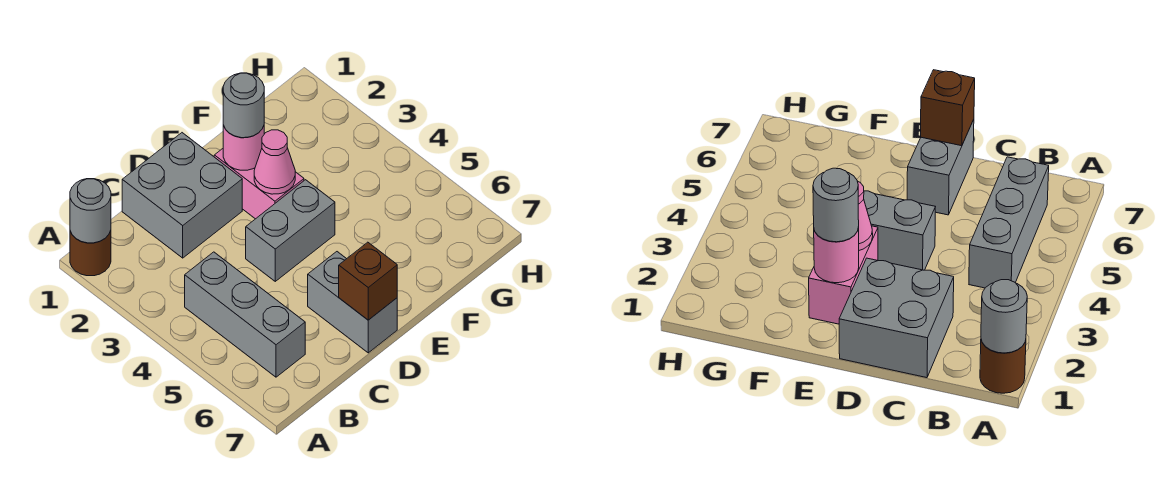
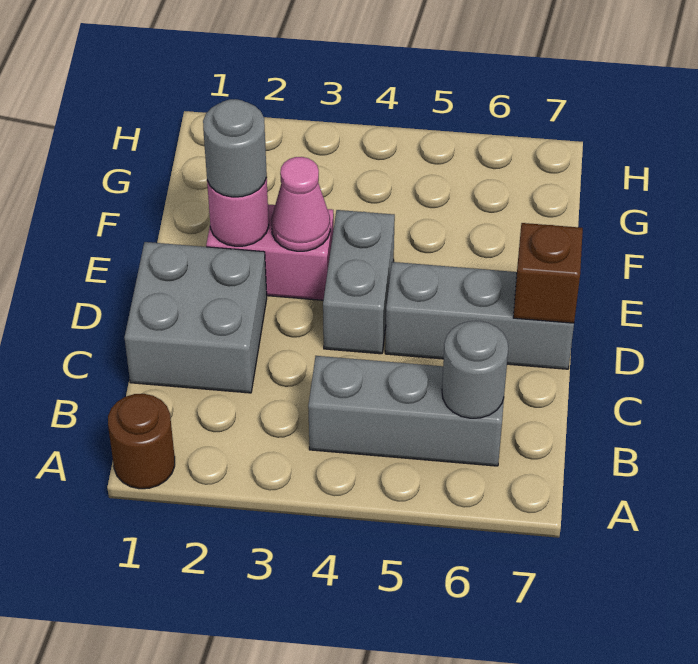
grey round brick A1 level 2 -> grey round brick B6 level 2
grey brick D6:D7 level 1 -> grey brick D5:D7 level 1

